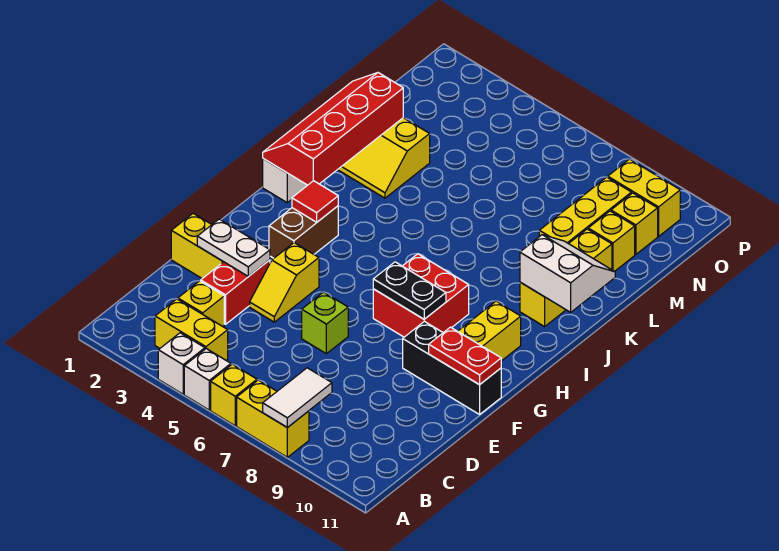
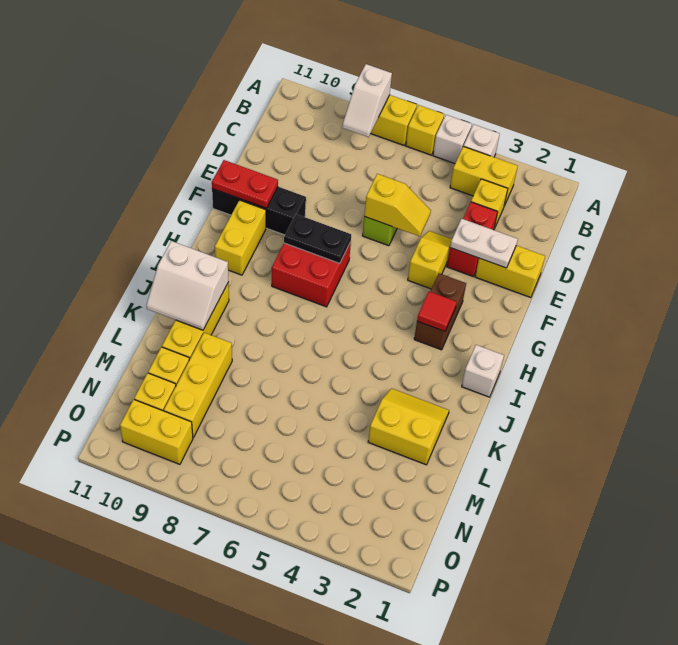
white tile A8:B8 level 2 -> white slope A8:B8 level 2 top A
none -> yellow slope E5:E6 level 2 top 6
red slope I1:L2 level 2 top 2 -> none

